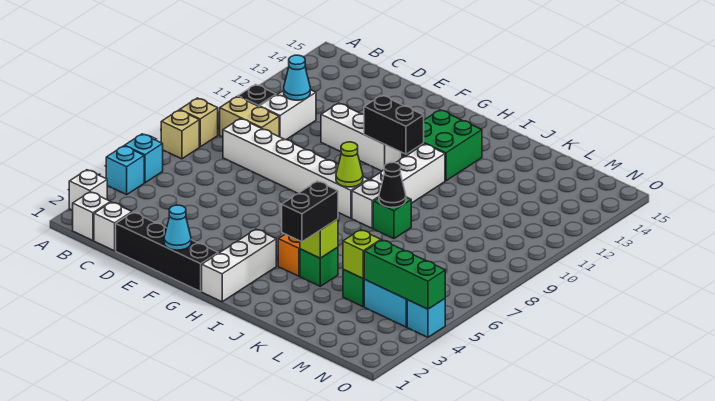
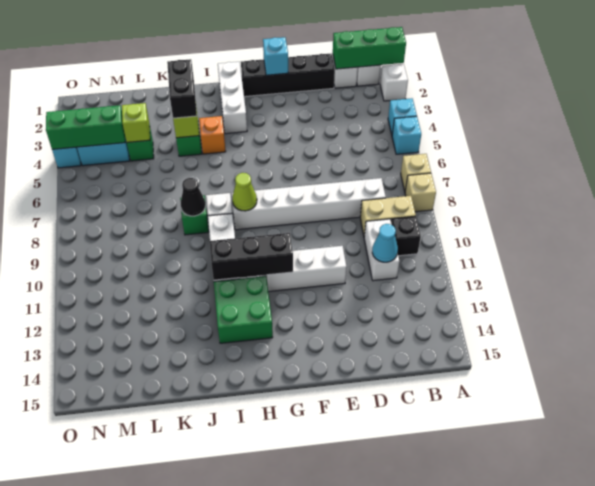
none -> green brick A1:C1 level 2
cyan cone F1 level 2 -> cyan brick F1 level 2
black brick G11:H11 level 2 -> black brick G11:I11 level 2

